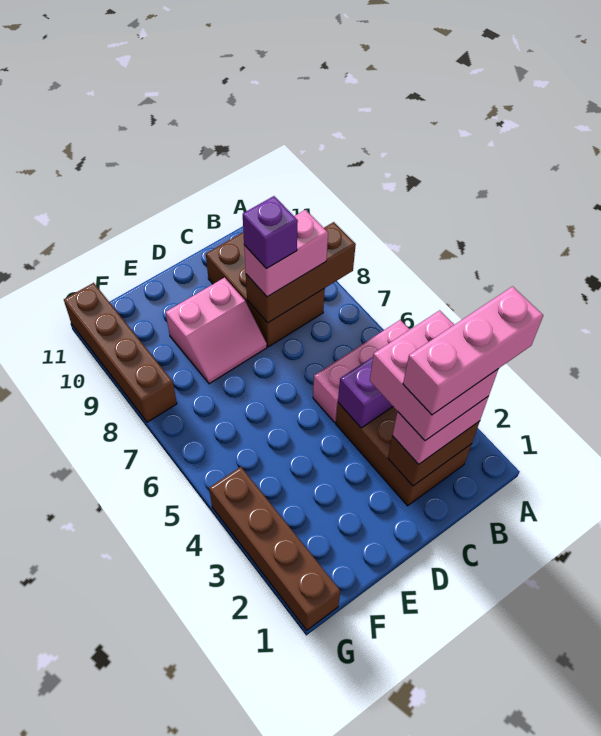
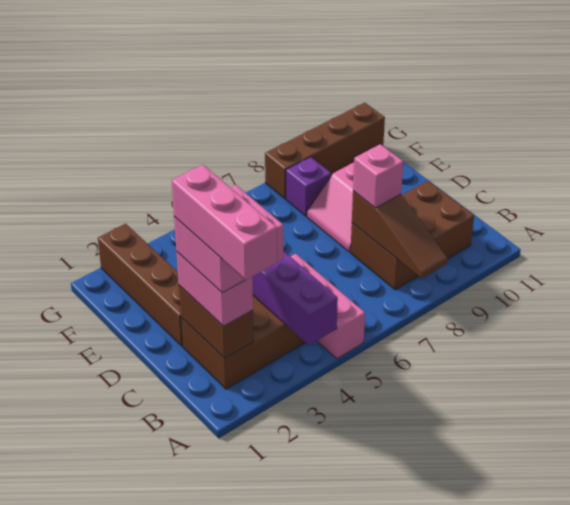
brown brick A8:C8 level 2 -> brown slope A8:C8 level 2 top C
pink brick B8:C8 level 3 -> pink brick C8 level 3
purple brick C8 level 4 -> purple brick F8 level 1
brown brick G1:G4 level 1 -> brown brick D2:G2 level 1

